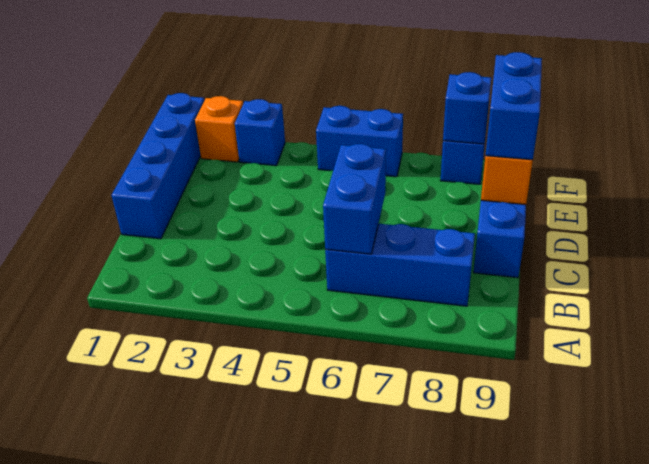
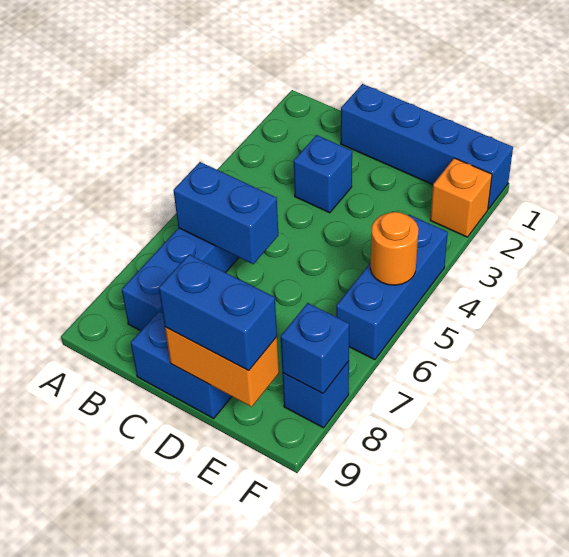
blue brick F3 level 1 -> blue brick C3 level 1
blue brick F5:F6 level 1 -> blue brick F4:F6 level 1
none -> orange round brick F5 level 2

